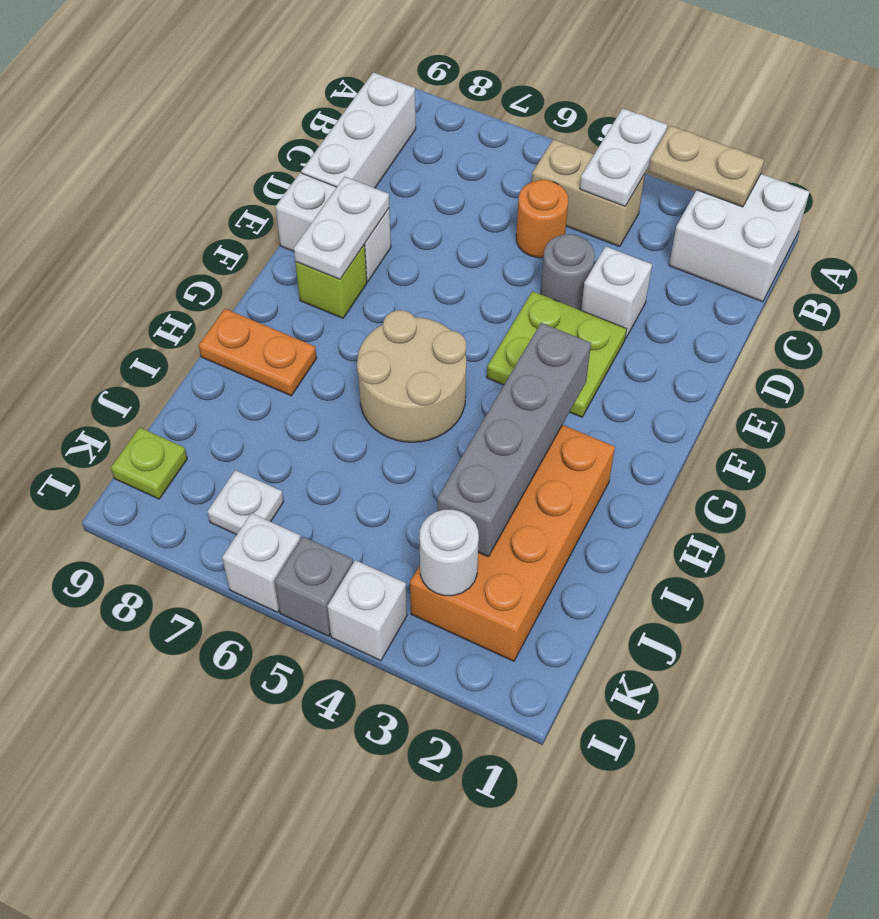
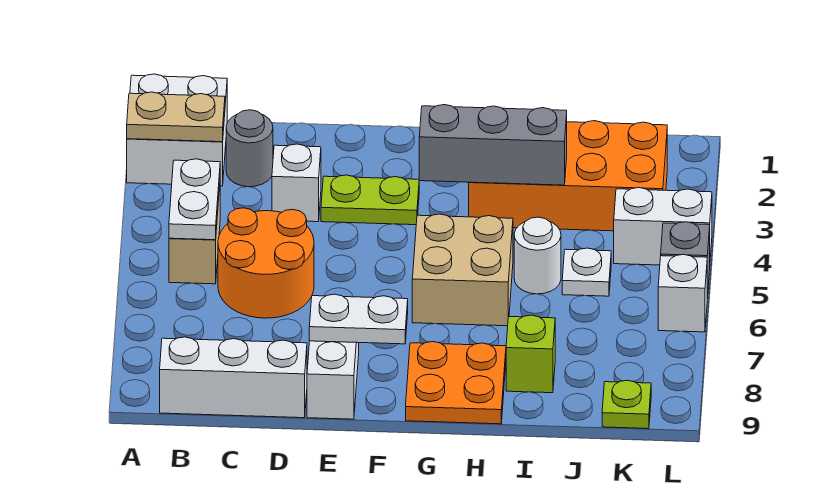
tan plate A2:A3 level 2 -> tan plate A2:B2 level 2
white plate A4:B4 level 2 -> white plate B4:B5 level 2
orange round brick C5 level 1 -> orange round brick C5:D6 level 1
grey round brick D4 level 1 -> grey round brick C2 level 1
lime plate E3:F4 level 1 -> lime plate E3:F3 level 1
lime brick F8 level 1 -> lime brick I8 level 1
grey brick G3:J3 level 2 -> grey brick G3:I3 level 2
tan round brick G5:H6 level 1 -> tan brick G5:H6 level 1
orange plate H8:H9 level 1 -> orange plate G8:H9 level 1
white round brick K3 level 2 -> white round brick I5 level 1
white plate K7 level 1 -> white plate J5 level 1
white brick L4 level 1 -> white brick K4:L4 level 1

